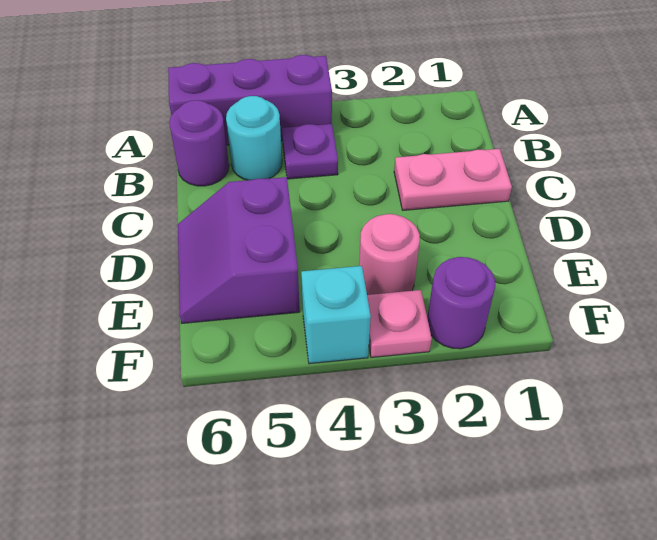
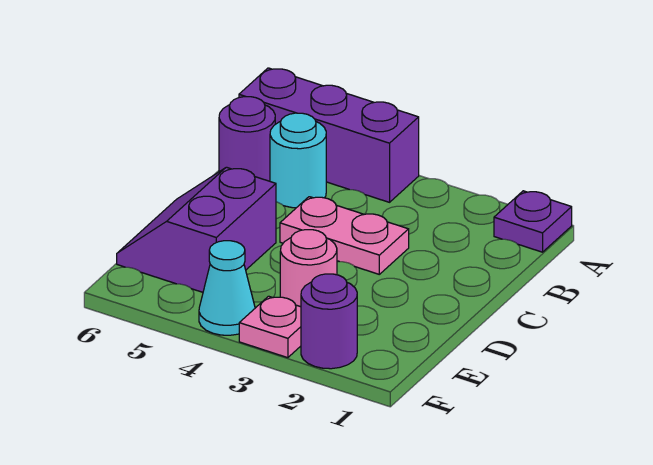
purple plate B4 level 1 -> purple plate A1 level 1
pink plate C1:C2 level 1 -> pink plate C3:C4 level 1
cyan brick F4 level 1 -> cyan cone F4 level 1

